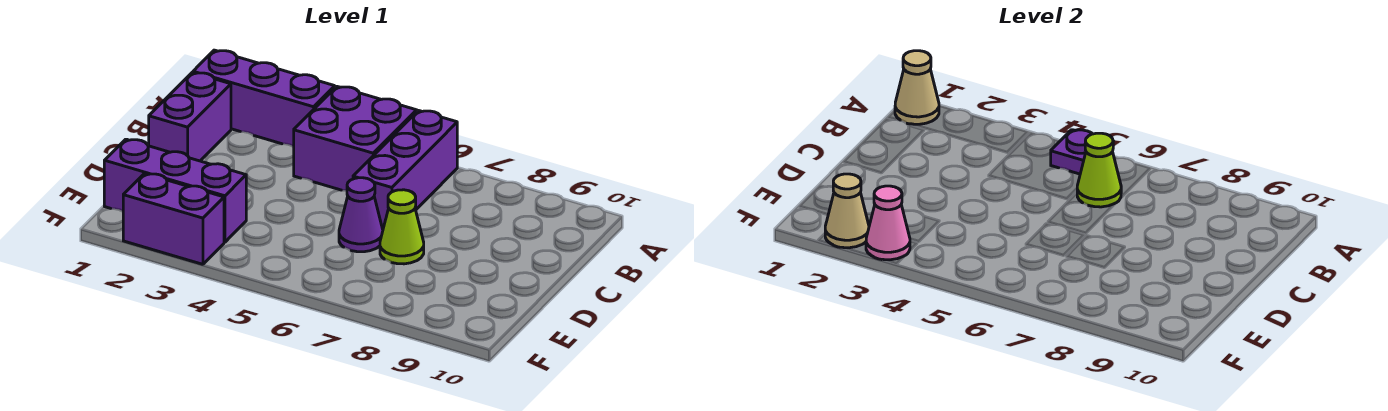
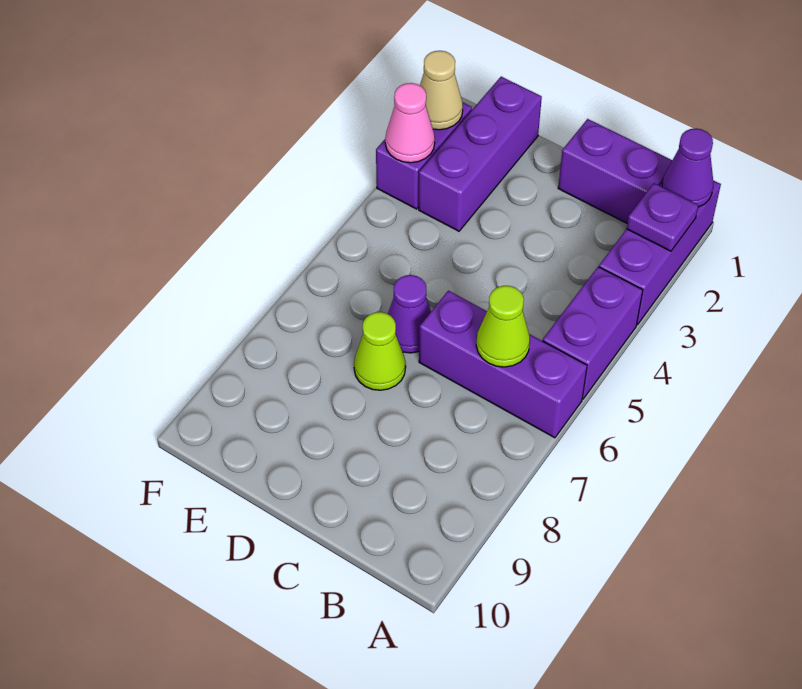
tan cone A1 level 2 -> purple cone A1 level 2
purple brick A4:B5 level 1 -> purple brick A4:A5 level 1
purple plate A5 level 2 -> purple plate A2 level 2

